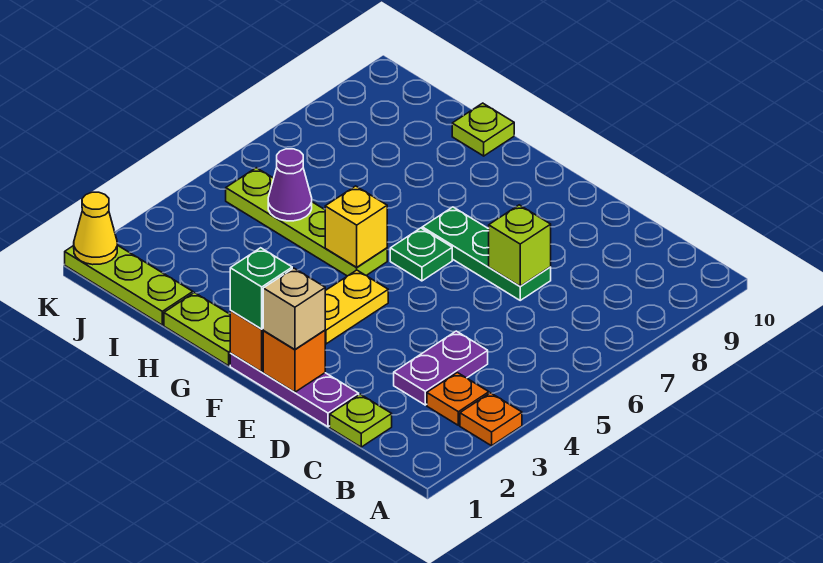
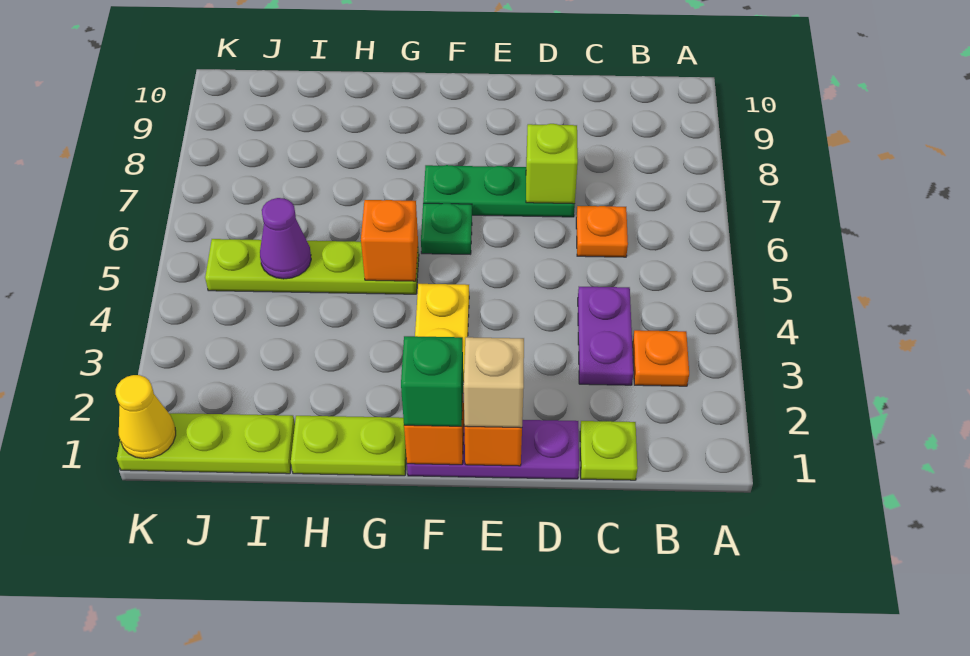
orange plate A3 level 1 -> orange plate C6 level 1
yellow brick G5 level 2 -> orange brick G5 level 2
lime plate H10 level 1 -> none

